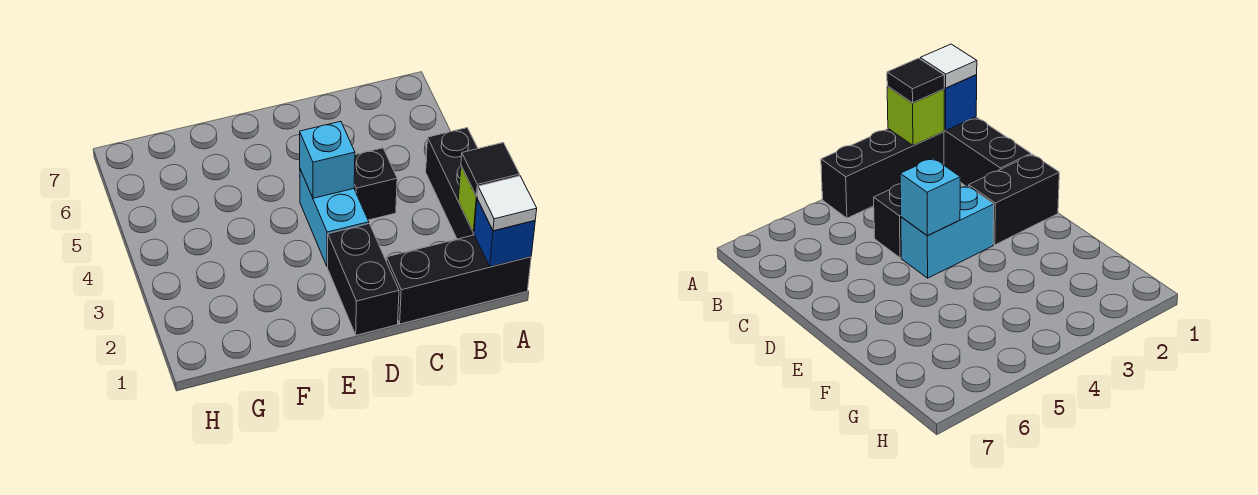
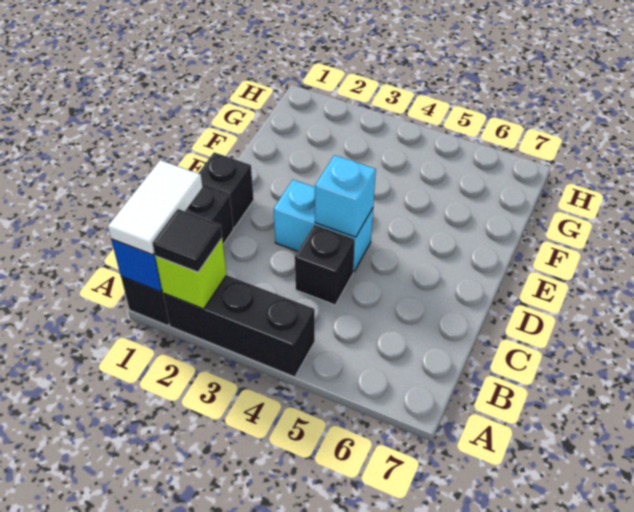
white tile A1 level 3 -> white tile A1:B1 level 3
black brick D1:D2 level 1 -> black brick D1 level 1

